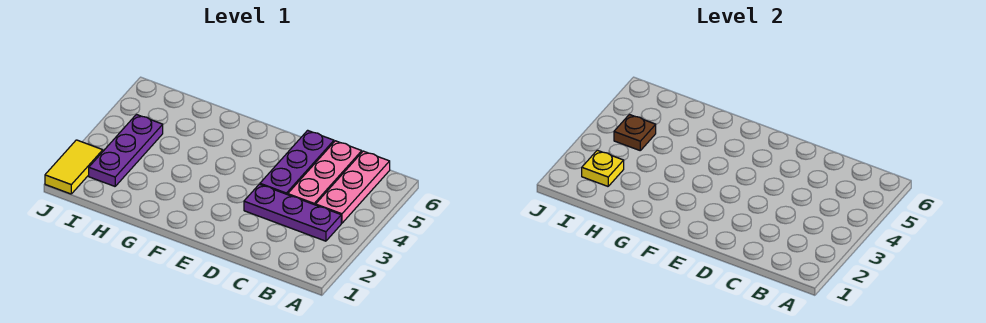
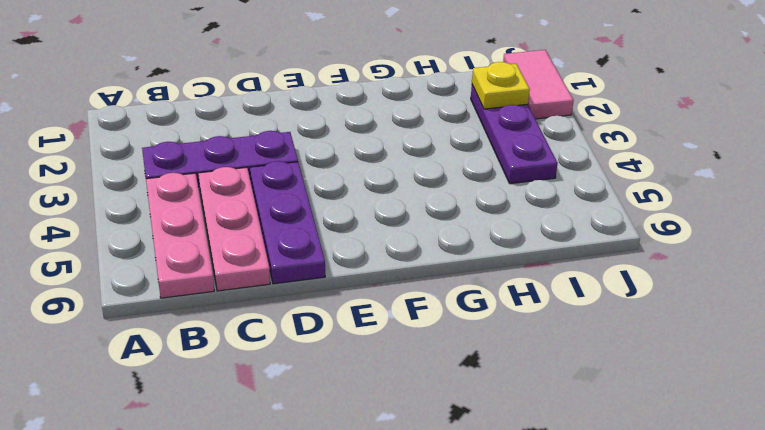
brown plate I4 level 2 -> none
yellow tile J1:J2 level 1 -> pink tile J1:J2 level 1

